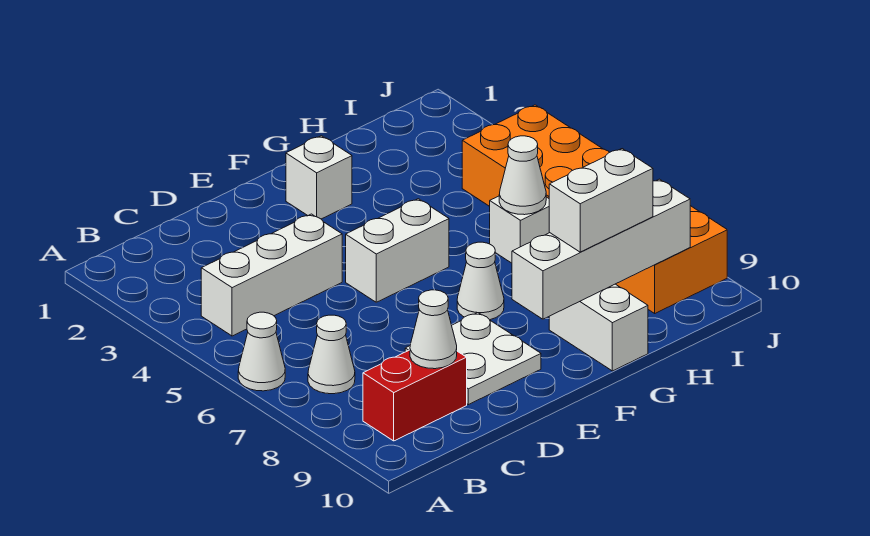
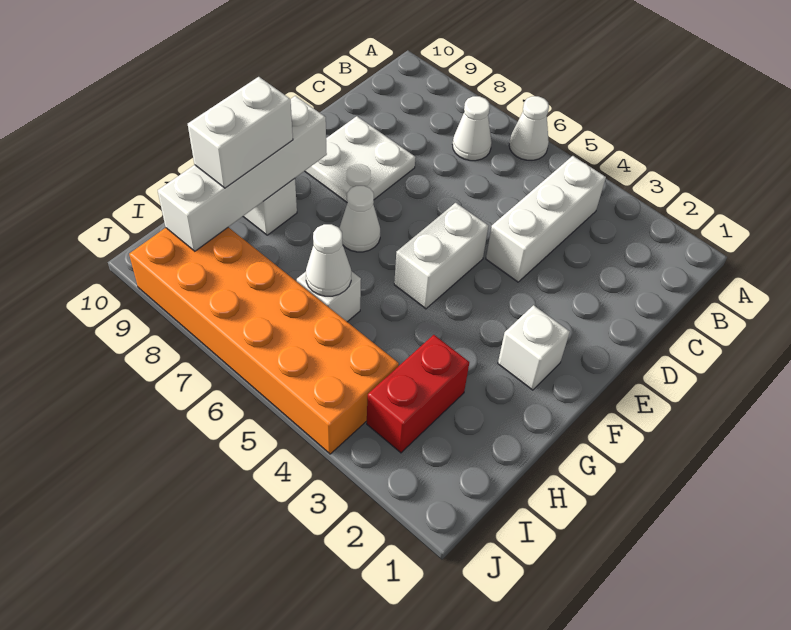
red brick B9:C9 level 1 -> red brick H3:I3 level 1
white cone C9 level 2 -> none

